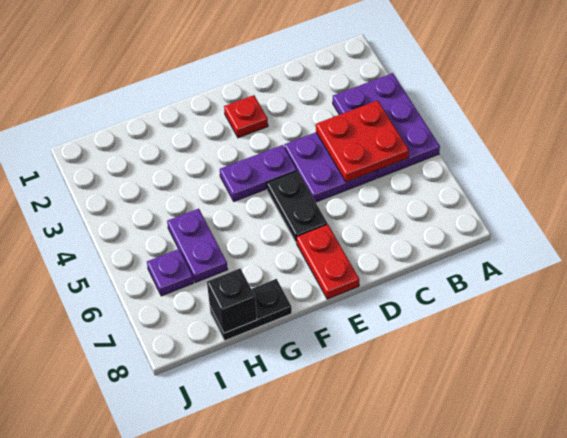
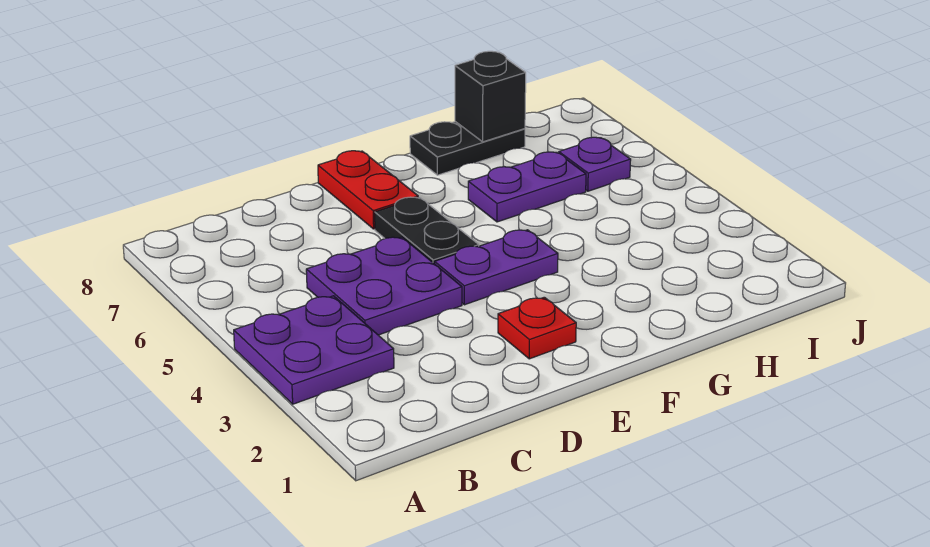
purple plate A3:B5 level 1 -> purple plate A3:B4 level 1
red plate B4:C5 level 2 -> none
purple plate H5:H6 level 1 -> purple plate G6:H6 level 1

